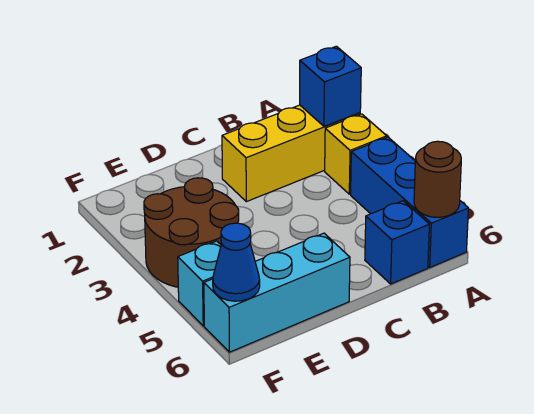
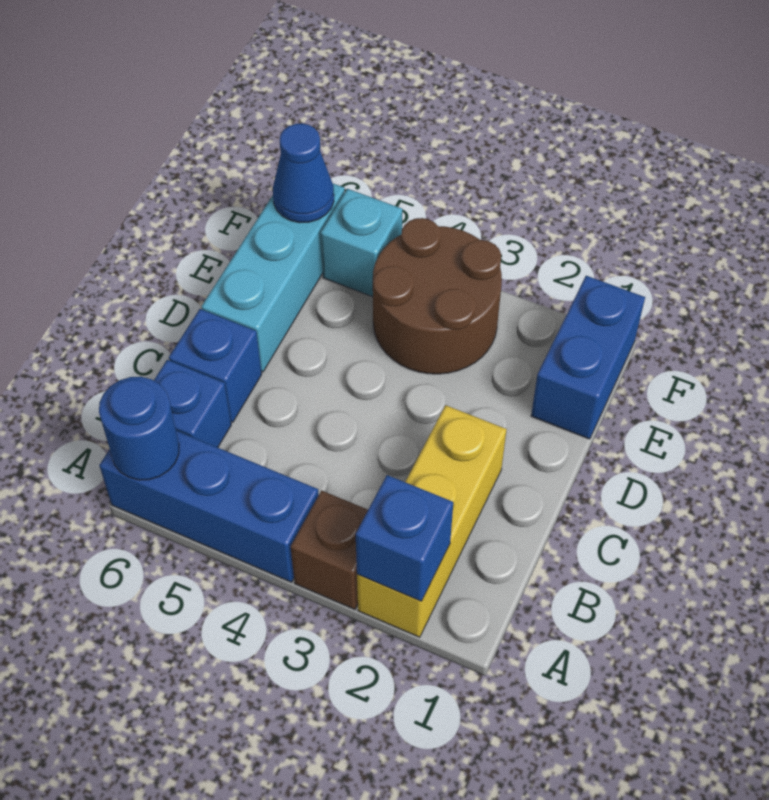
yellow brick A3 level 1 -> brown brick A3 level 1
brown round brick A6 level 2 -> blue round brick A6 level 2
none -> blue brick C6 level 1
none -> blue brick E1:F1 level 1

